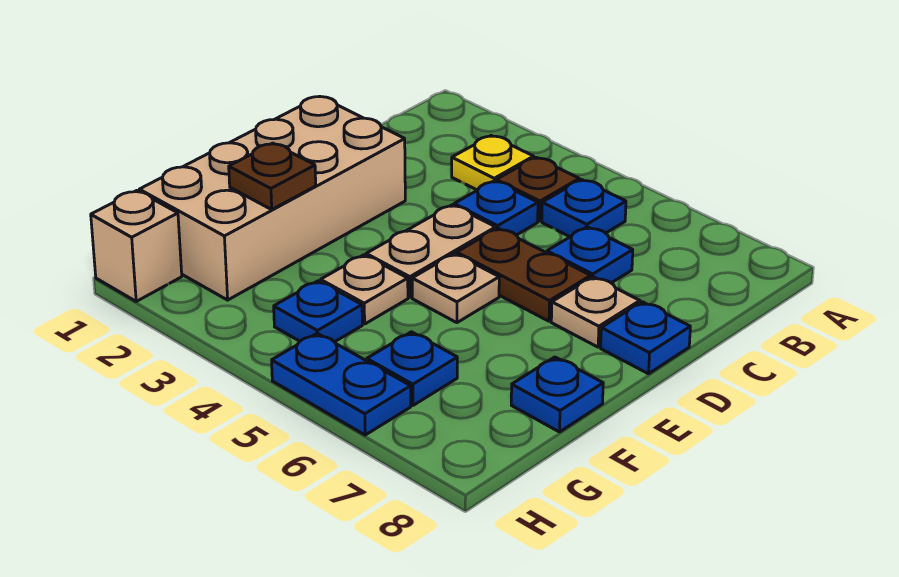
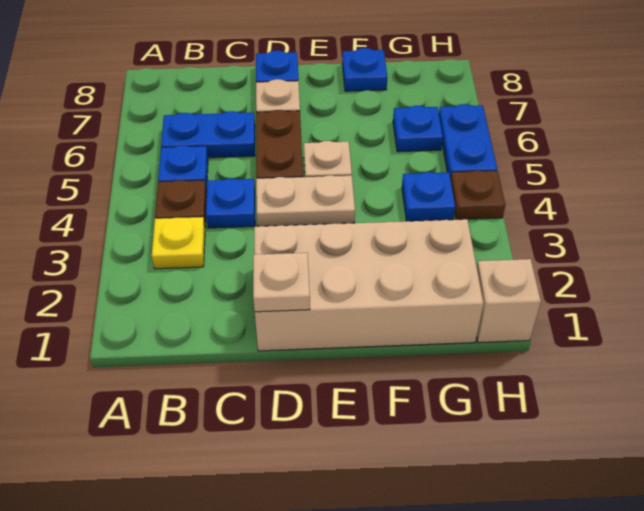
blue plate C6 level 1 -> blue plate B6:C6 level 1
brown plate F2 level 2 -> brown plate H4 level 1
tan plate F4 level 1 -> tan plate D1 level 2

